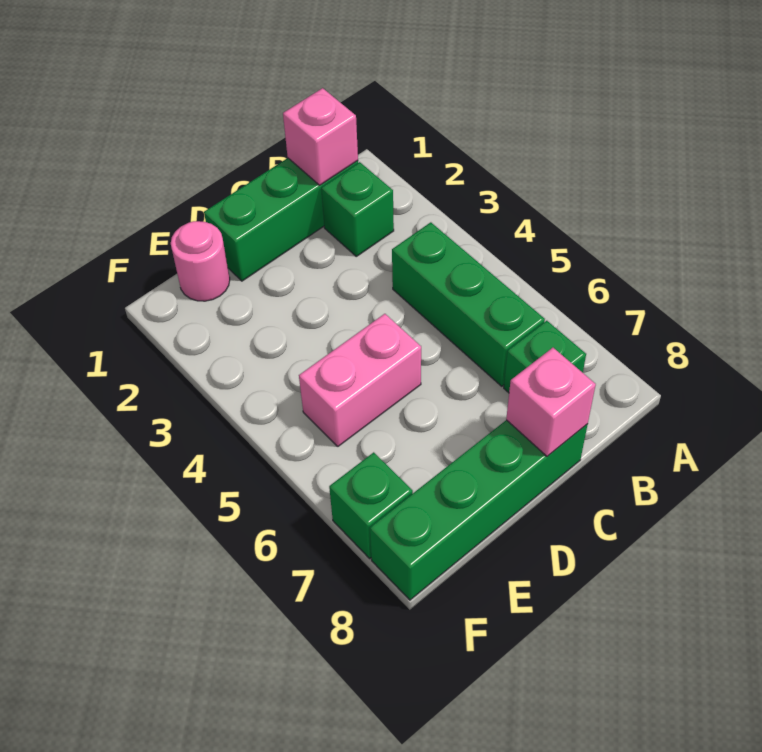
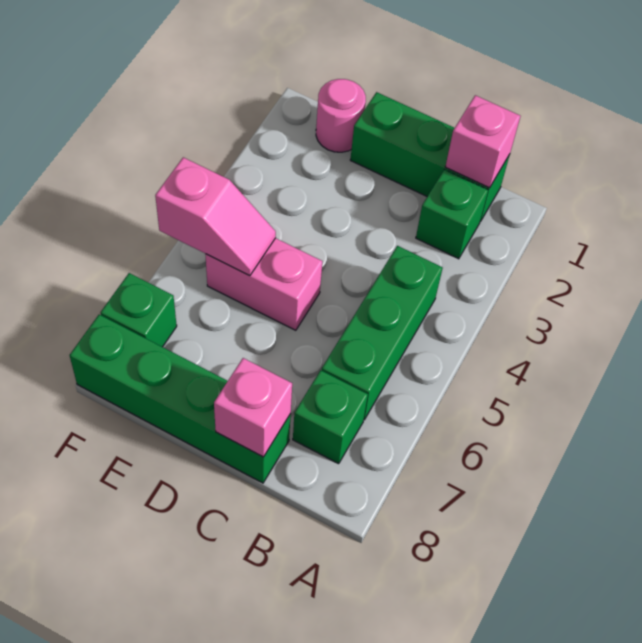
none -> pink slope E5:F5 level 2 top F

